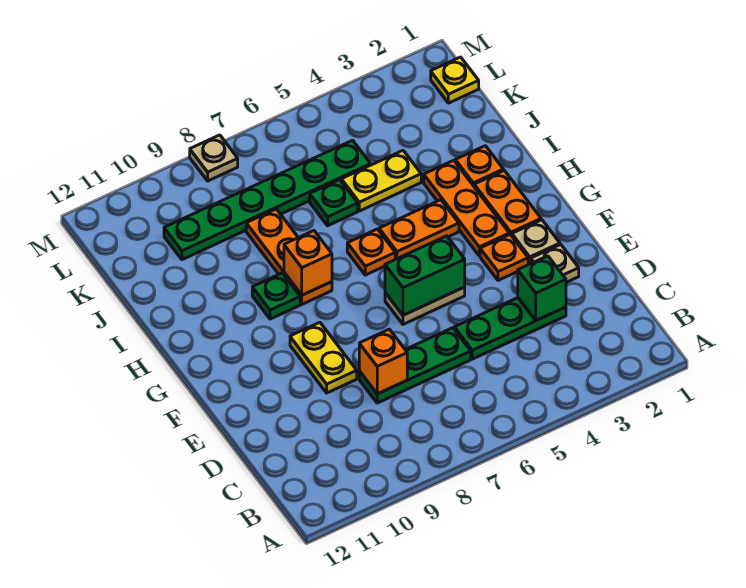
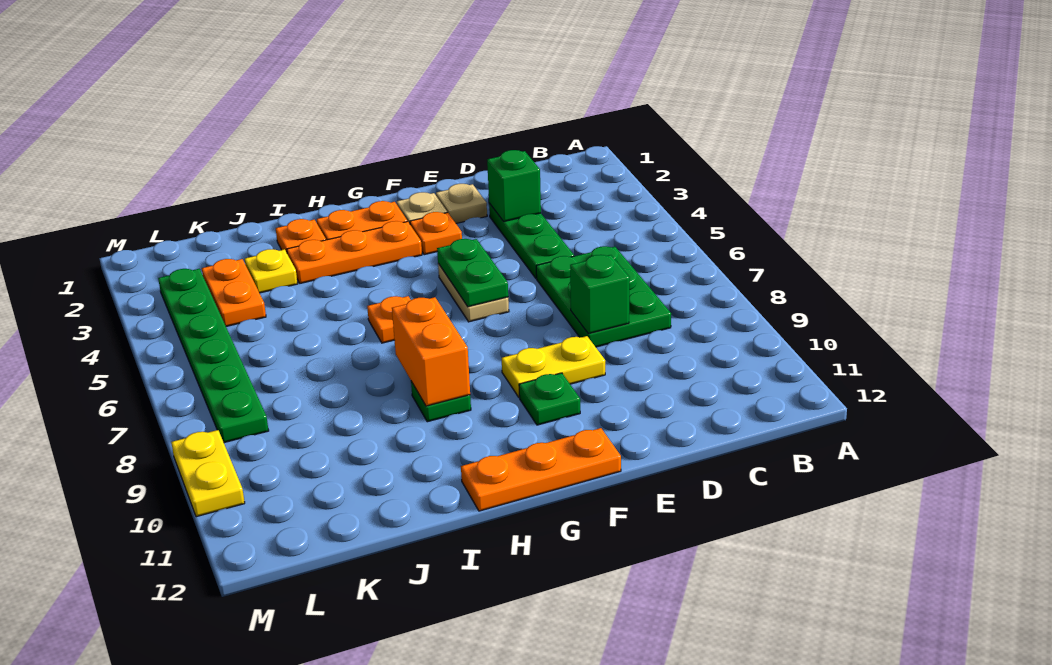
green plate D6:D8 level 1 -> green plate C6:D8 level 1
orange brick D8 level 2 -> green brick D8 level 2
green brick F5:F6 level 2 -> green plate F5:F6 level 2
orange plate H4:H5 level 1 -> orange plate K3:K4 level 1
orange plate H8:J8 level 1 -> orange plate F12:H12 level 1
orange brick H8 level 2 -> orange brick H8:H9 level 2
yellow plate J4:J5 level 1 -> yellow plate M9:M10 level 1
green plate J6 level 1 -> green plate F10 level 1
green plate K5:K10 level 1 -> green plate L3:L8 level 1
yellow plate L1 level 1 -> yellow plate J3 level 1
tan plate M8 level 1 -> none

